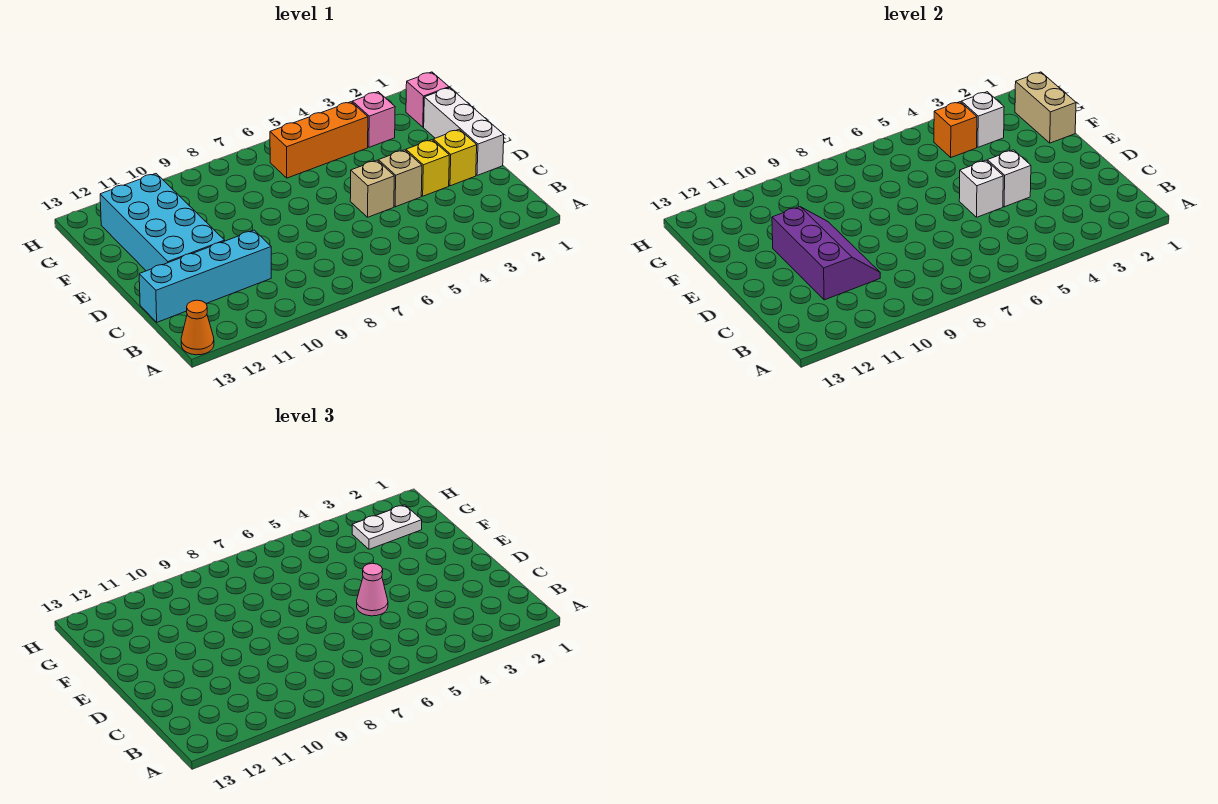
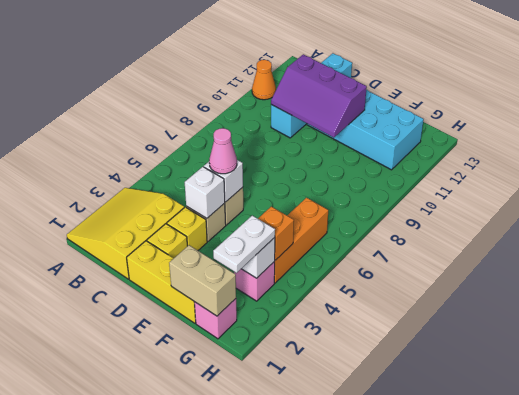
none -> yellow slope A1:C3 level 1 top C
orange cone A13 level 1 -> orange cone A11 level 1
white brick D1:F1 level 1 -> yellow brick D1:F1 level 1

